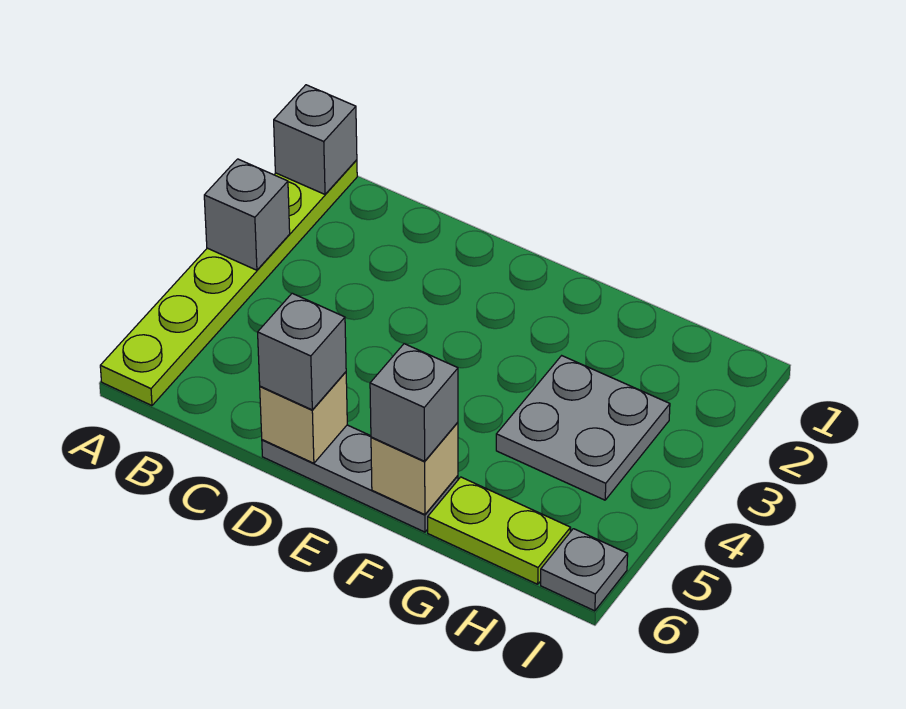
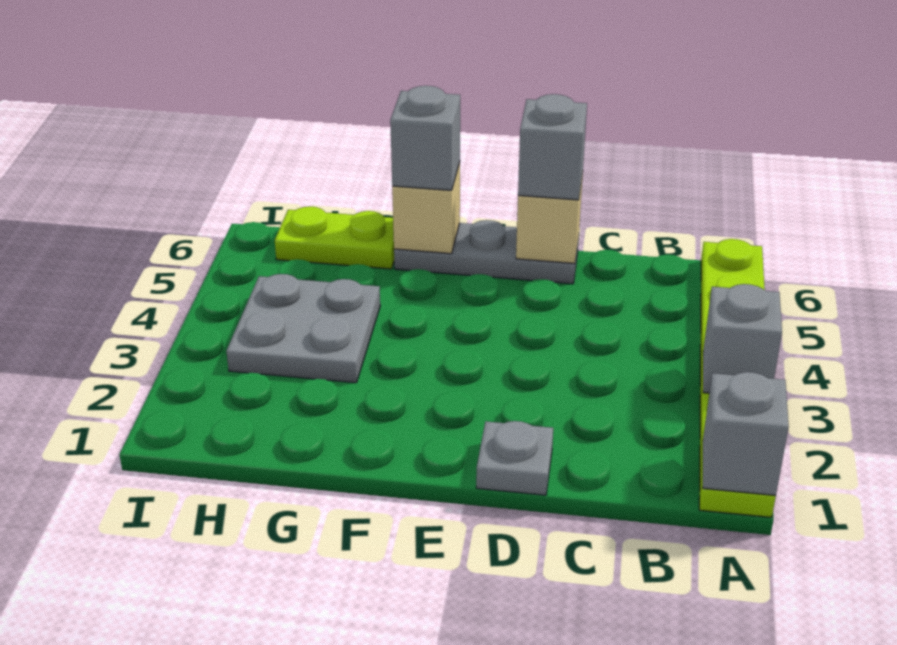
grey plate I6 level 1 -> grey plate D1 level 1

